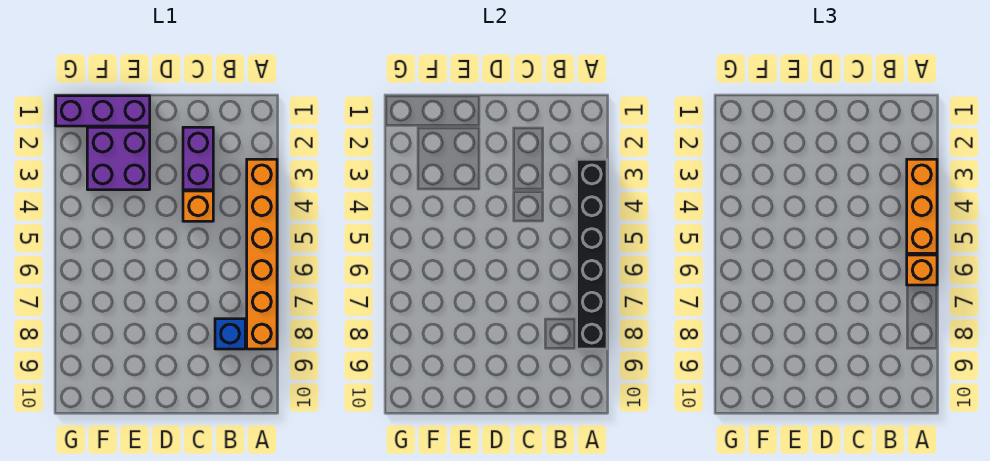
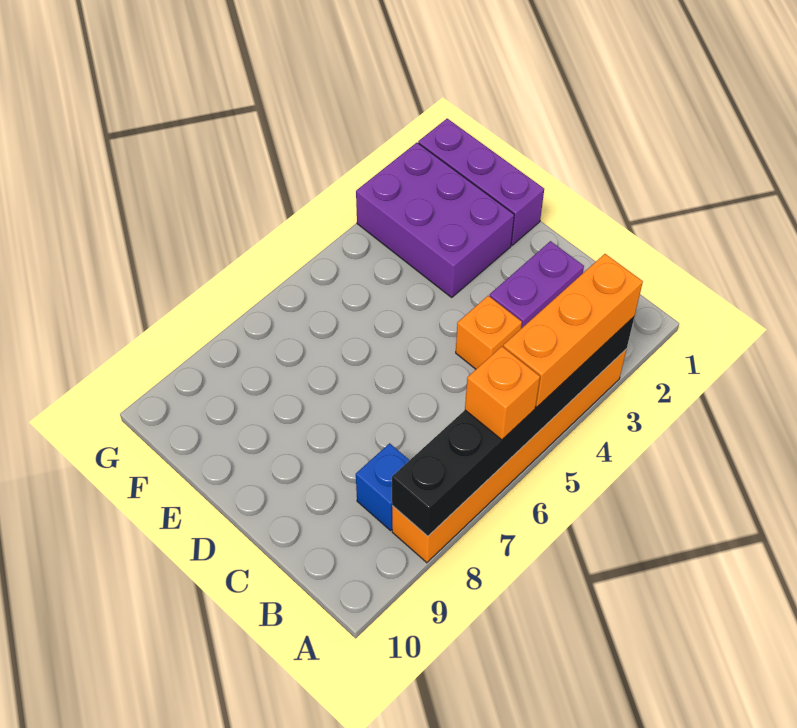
purple brick E2:F3 level 1 -> purple brick E2:G3 level 1

